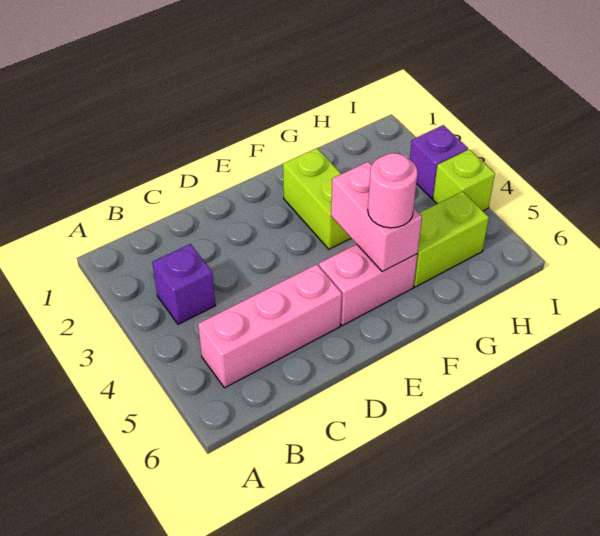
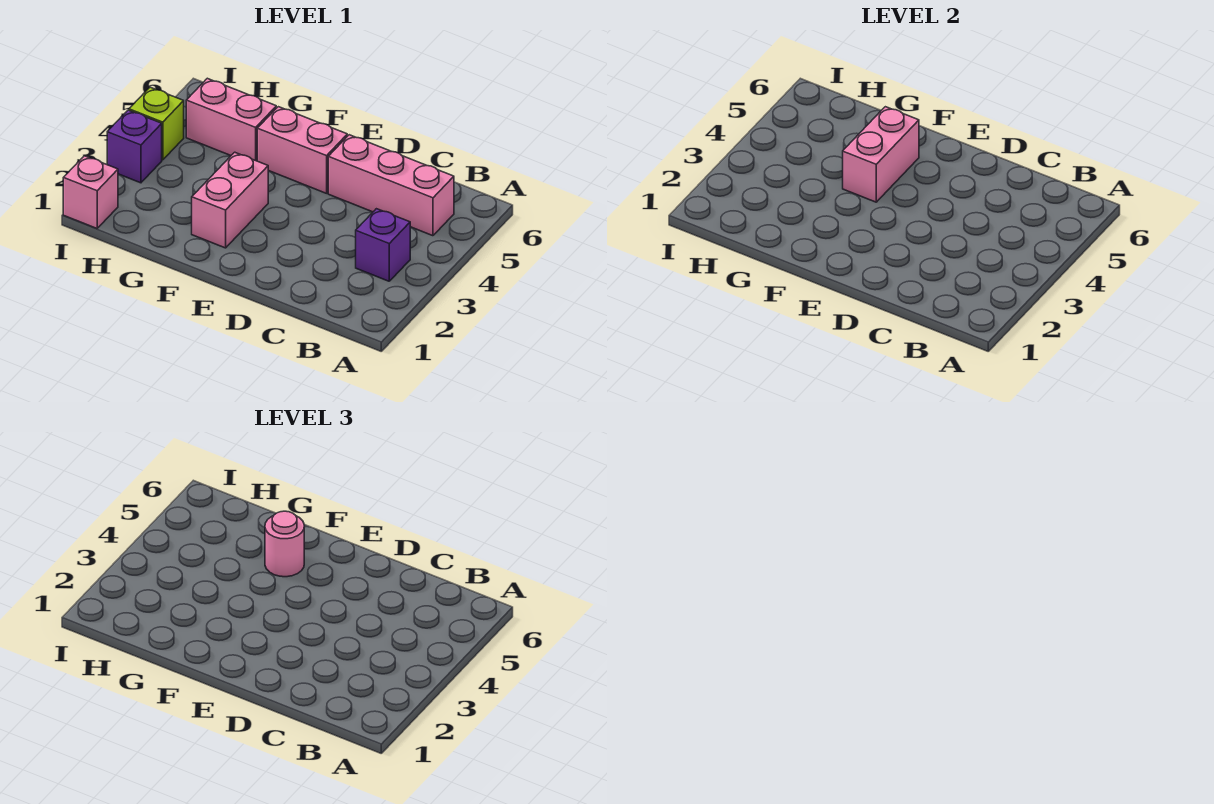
lime brick F2:F3 level 1 -> pink brick F2:F3 level 1
lime brick G5:H5 level 1 -> pink brick G5:H5 level 1
none -> pink brick I1 level 1

